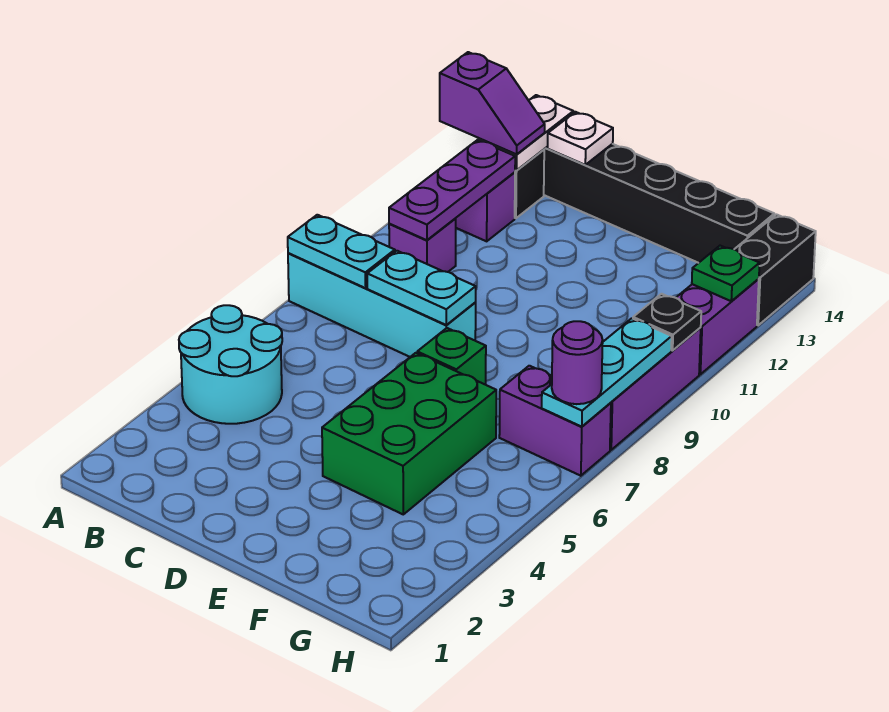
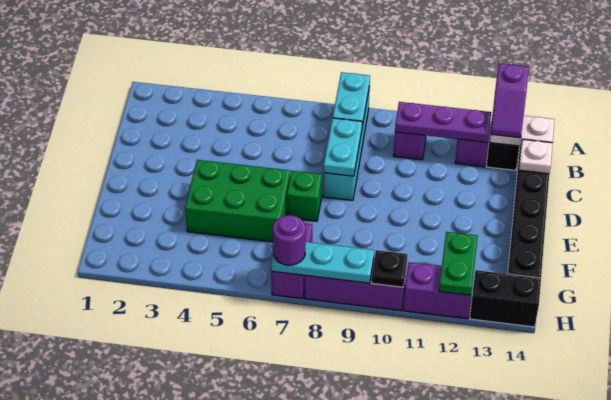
cyan round brick A4:B5 level 1 -> none
green plate H12 level 2 -> green plate G12:H12 level 2

